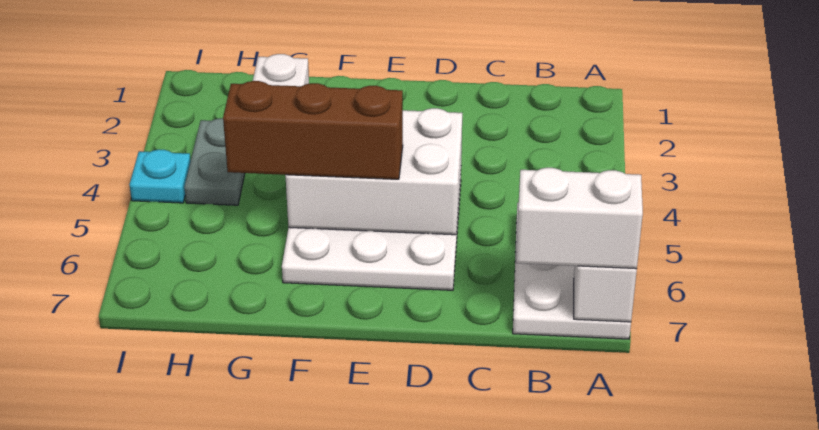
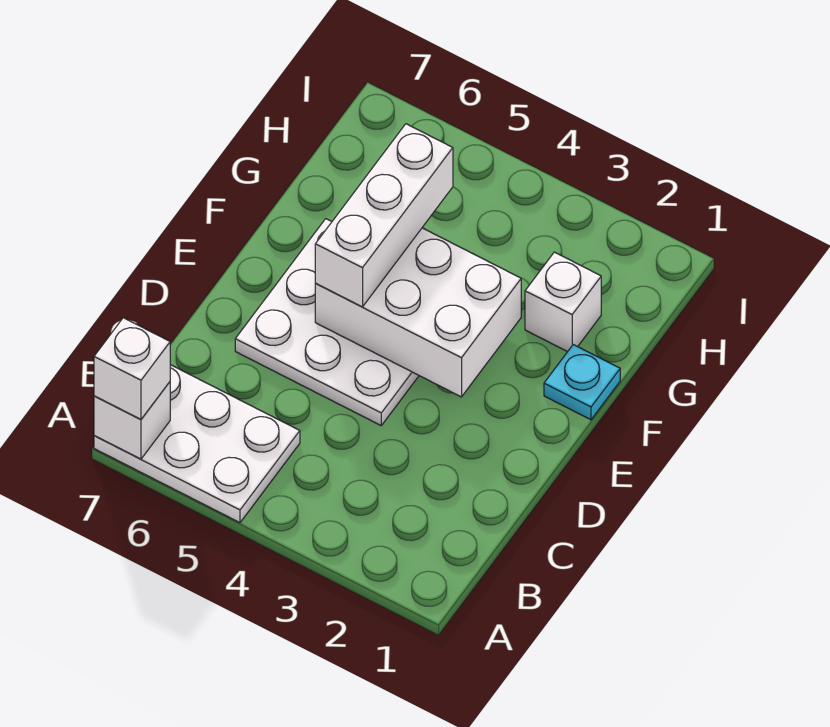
white brick A7:B7 level 3 -> white brick A7 level 3
white brick D4:F5 level 2 -> white brick E3:F5 level 2
brown brick E5:G5 level 3 -> white brick E5:G5 level 3
grey plate H3:H4 level 1 -> none
cyan plate I4 level 1 -> cyan plate F1 level 1

